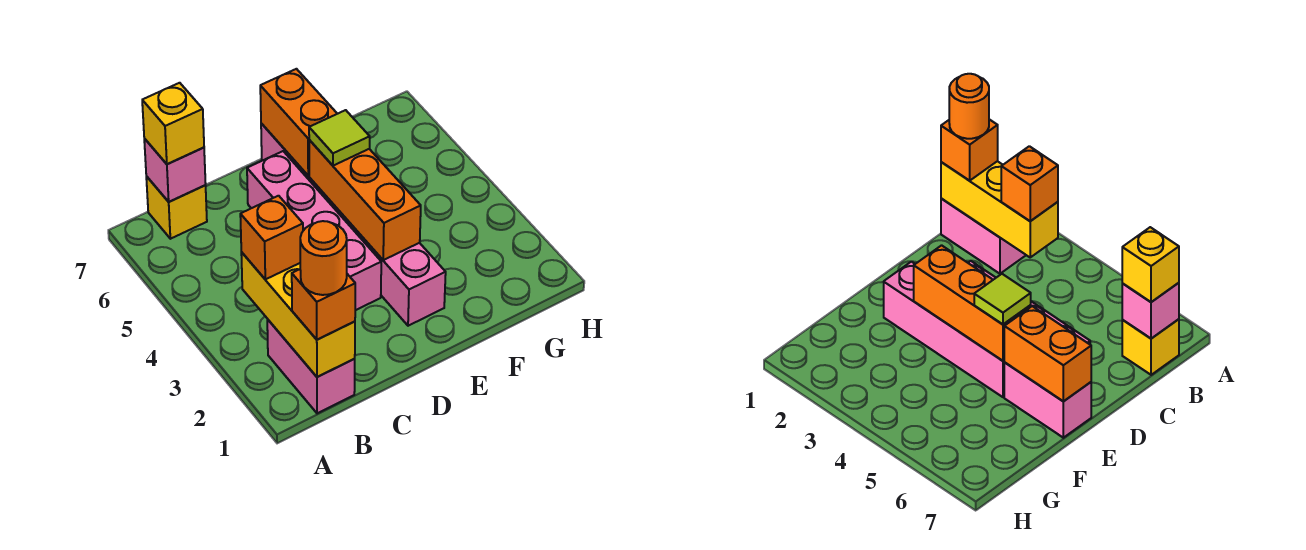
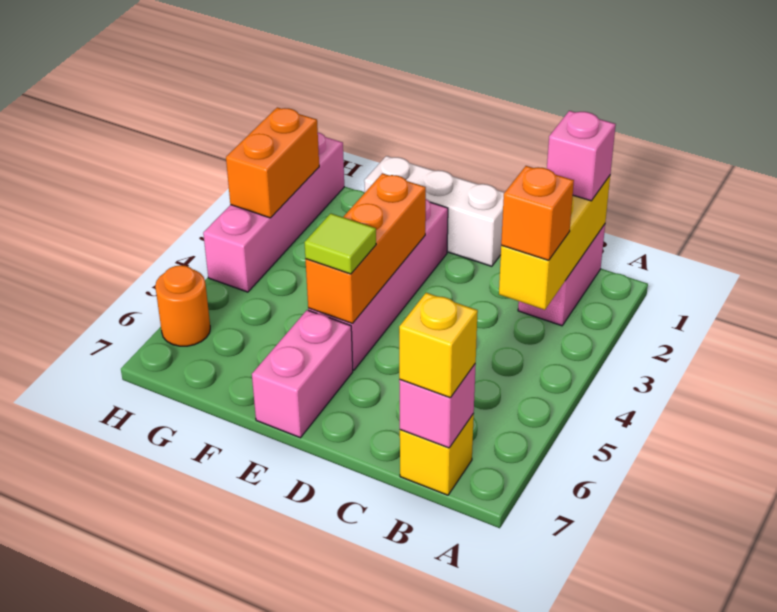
orange brick B1 level 3 -> pink brick B1 level 3
orange round brick B1 level 4 -> orange round brick H6 level 1
none -> white brick D1:F1 level 1
pink brick D3:D6 level 1 -> pink brick H1:H4 level 1
orange brick E6:E7 level 2 -> orange brick H2:H3 level 2

